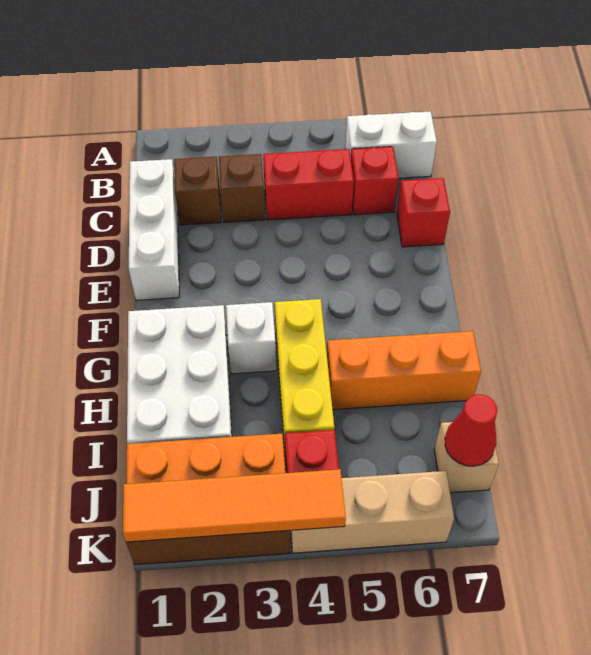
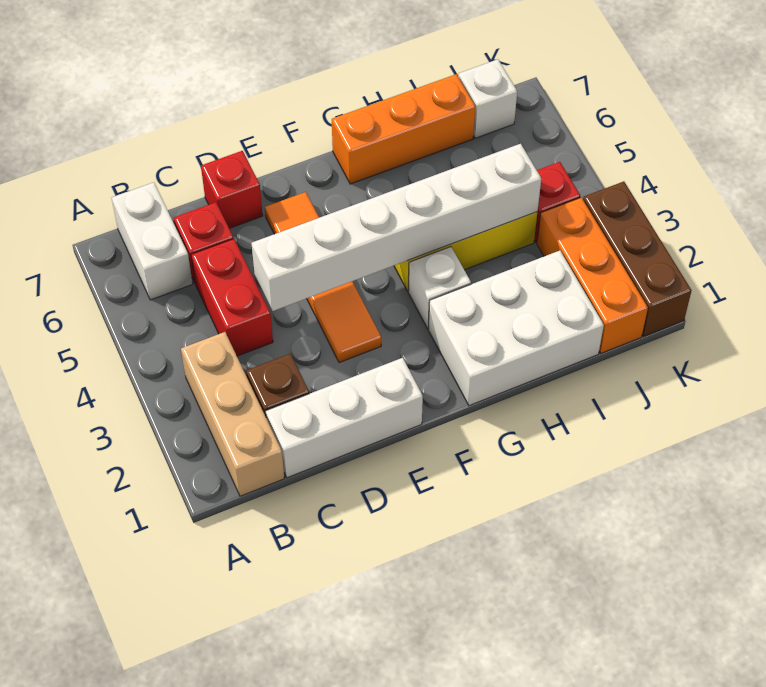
brown brick C3 level 1 -> none
none -> white brick D4:I4 level 2
orange brick H5:H7 level 1 -> orange brick G7:I7 level 1
tan brick J7 level 1 -> white brick J7 level 1
red cone J7 level 2 -> none
orange tile K1:K4 level 2 -> orange tile E3:E6 level 1
tan brick K4:K6 level 1 -> tan brick B1:B3 level 1

